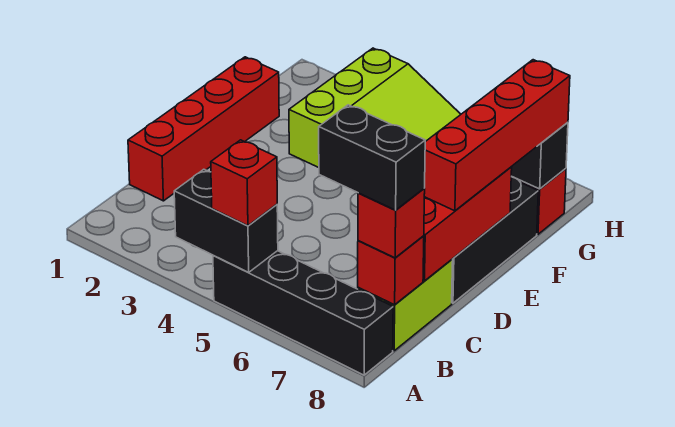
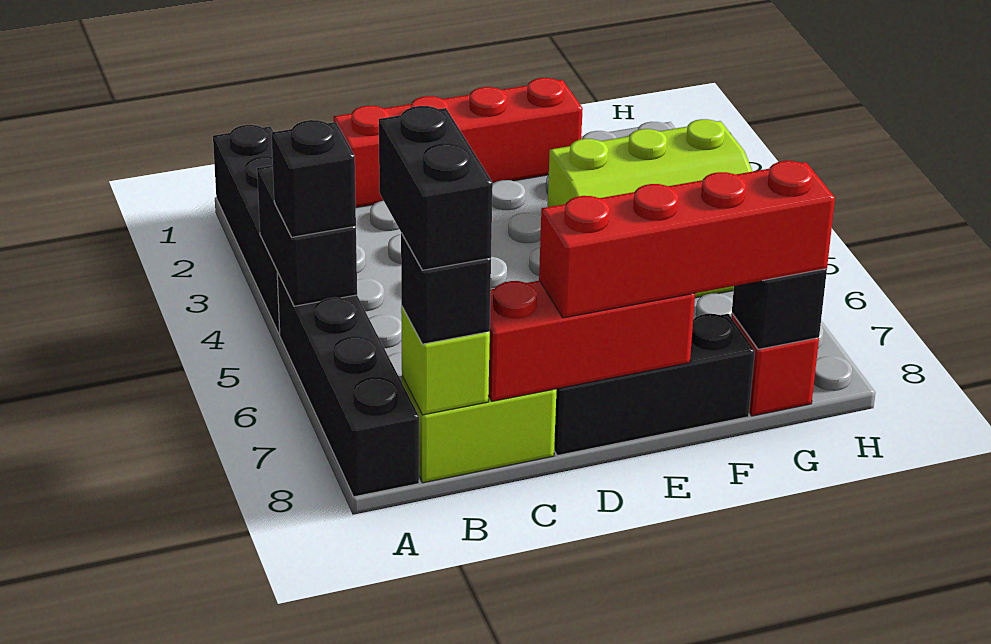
none -> black brick A1:A4 level 1
red brick A5 level 3 -> black brick A5 level 3
red brick B8 level 2 -> lime brick B8 level 2
red brick B8 level 3 -> black brick B8 level 3

